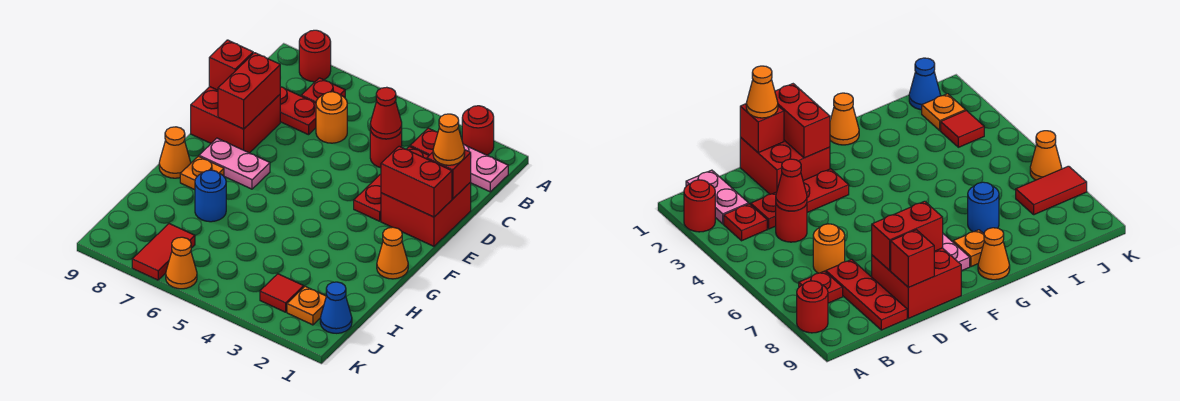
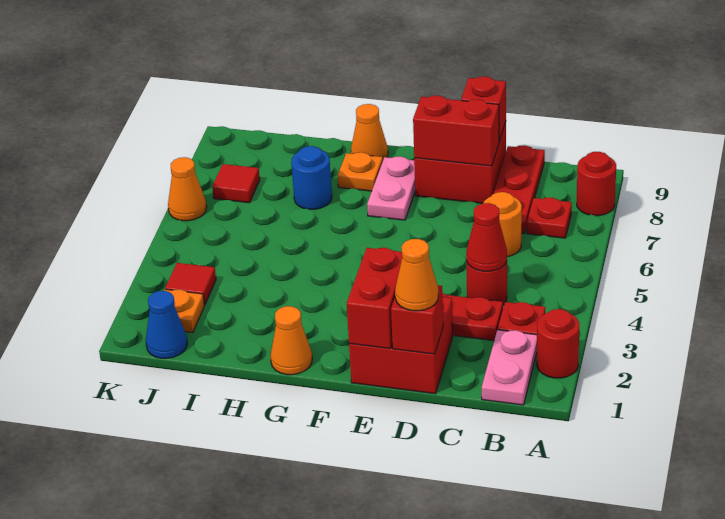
red tile J7:K7 level 1 -> red tile J7 level 1

